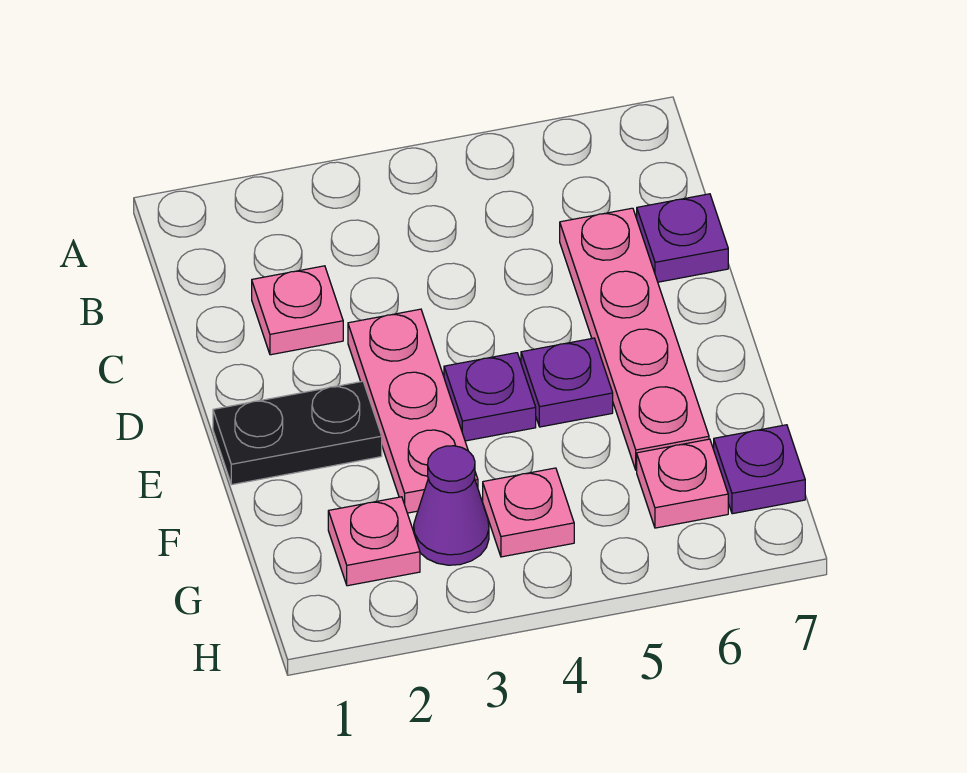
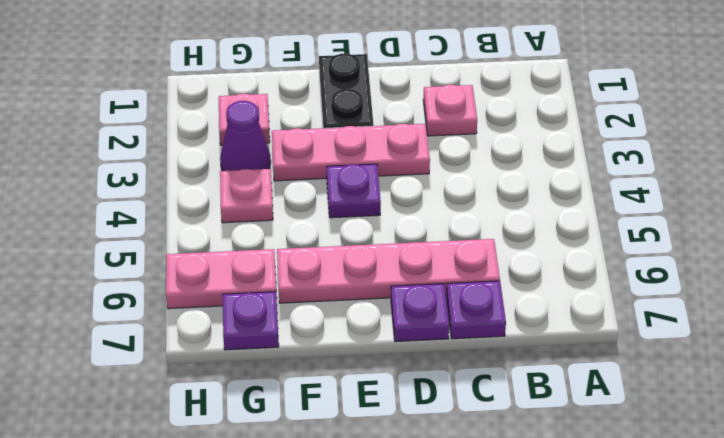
purple plate E5 level 1 -> purple plate D7 level 1
pink plate G6 level 1 -> pink plate G6:H6 level 1

